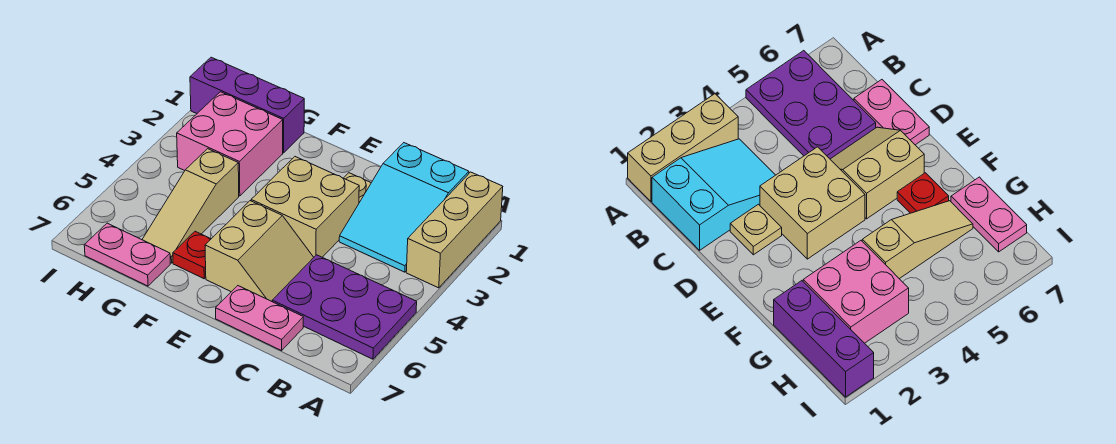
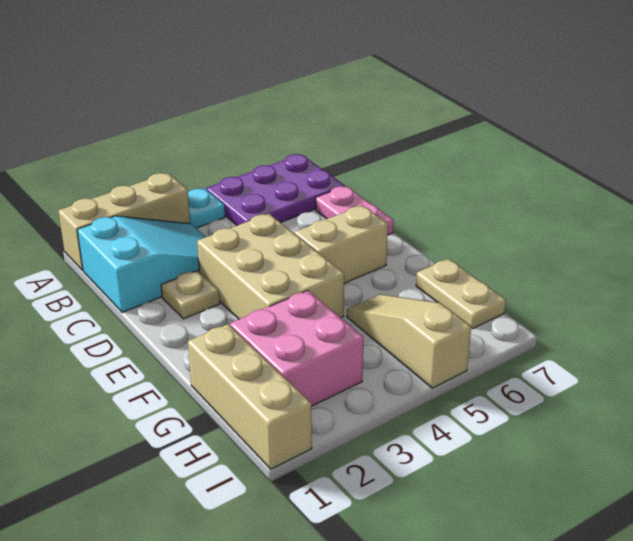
none -> cyan plate A4 level 1
purple plate A5:C6 level 1 -> purple plate A5:B7 level 1
tan brick D3:E4 level 1 -> tan brick D3:F4 level 1
red plate F6 level 1 -> none
purple brick G1:I1 level 1 -> tan brick G1:I1 level 1
tan slope G4:G6 level 1 top 4 -> tan slope G5:I5 level 1 top I
pink plate G7:H7 level 1 -> tan plate G7:H7 level 1

